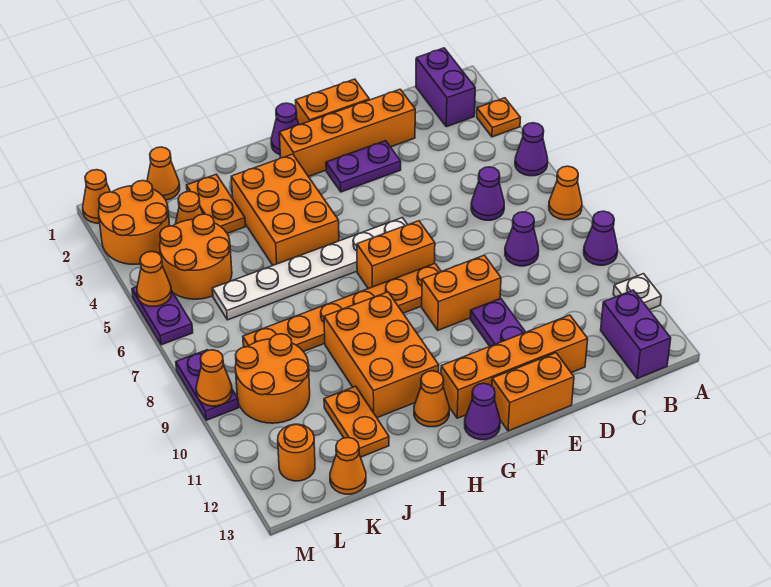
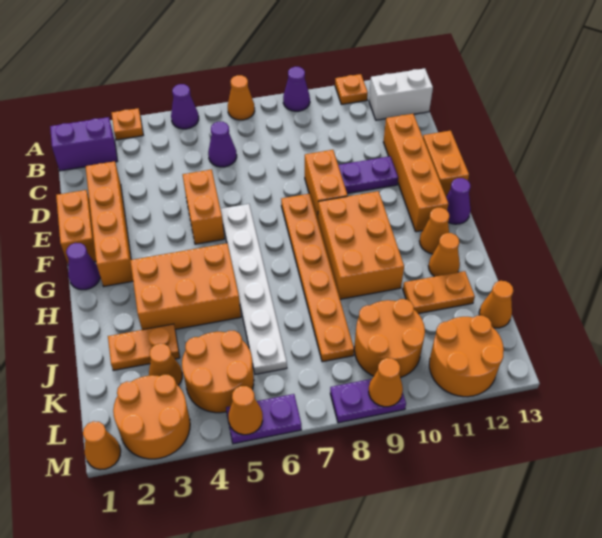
white plate A11 level 1 -> orange plate A11 level 1
purple brick B12:B13 level 1 -> white brick B12:B13 level 1
purple cone C8 level 1 -> none
purple plate E3:F3 level 1 -> none
orange brick F7:G7 level 1 -> orange brick E5:F5 level 1
orange brick H9:I11 level 1 -> orange brick G9:I10 level 1
orange cone K1 level 1 -> orange cone I12 level 1
orange round brick L12 level 1 -> orange round brick L11:M12 level 1

